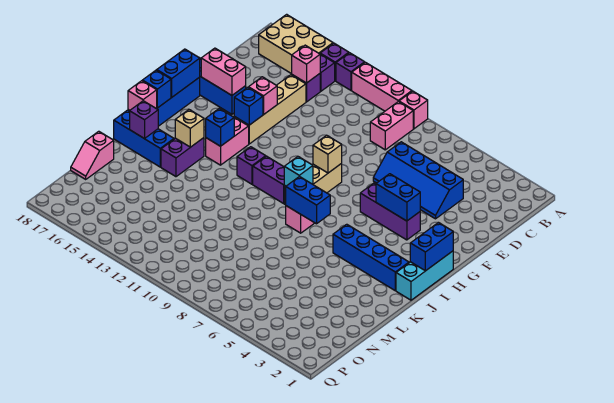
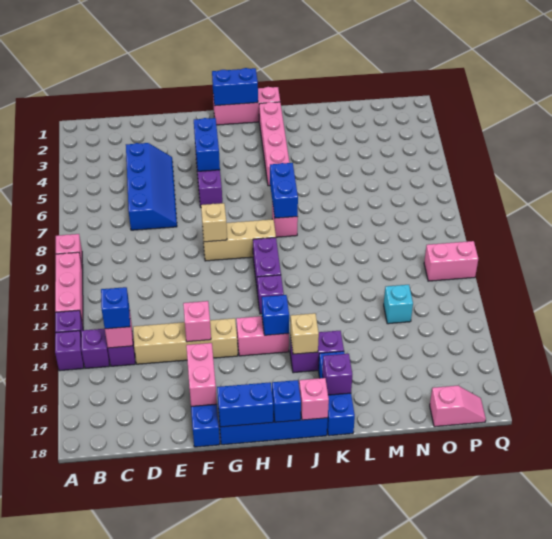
tan brick A15:B17 level 1 -> none
pink brick B9:C9 level 1 -> pink brick P11:Q11 level 1
blue brick G14 level 2 -> blue brick C14 level 3
cyan brick H1:J1 level 1 -> pink brick H1:J1 level 1
cyan brick I9 level 2 -> cyan brick N13 level 1
blue brick J2:J5 level 1 -> pink brick J2:J5 level 1
pink slope M18:N18 level 1 top M -> pink slope O18:P18 level 1 top O

